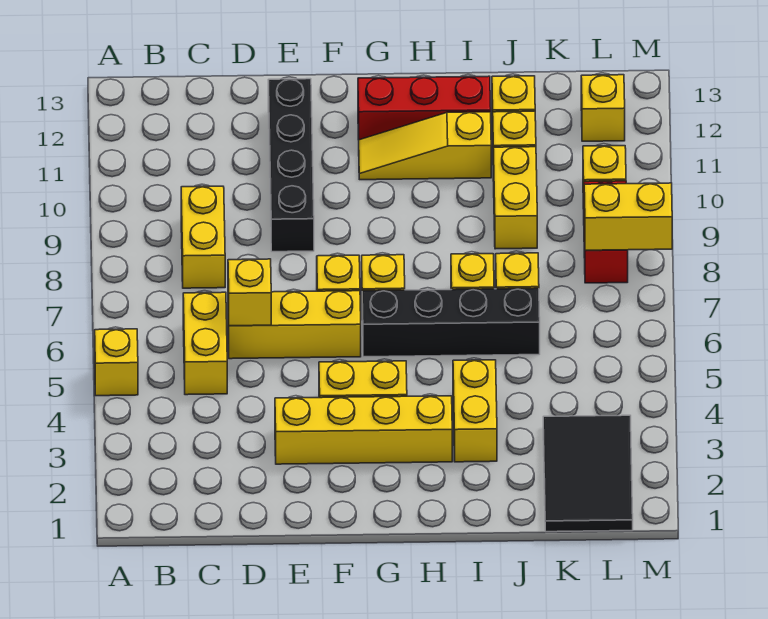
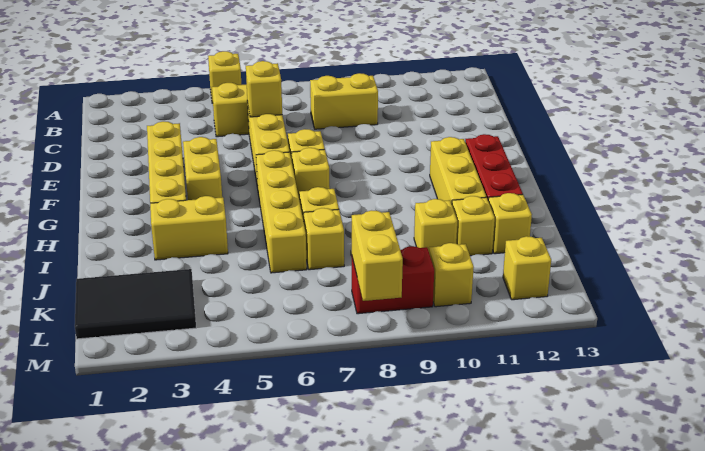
black brick E9:E12 level 1 -> none
black brick G6:J6 level 1 -> yellow brick G6:J6 level 1
yellow slope G11:I11 level 1 top I -> yellow brick G11:I11 level 1
yellow brick J9:J10 level 1 -> yellow brick J10 level 1

